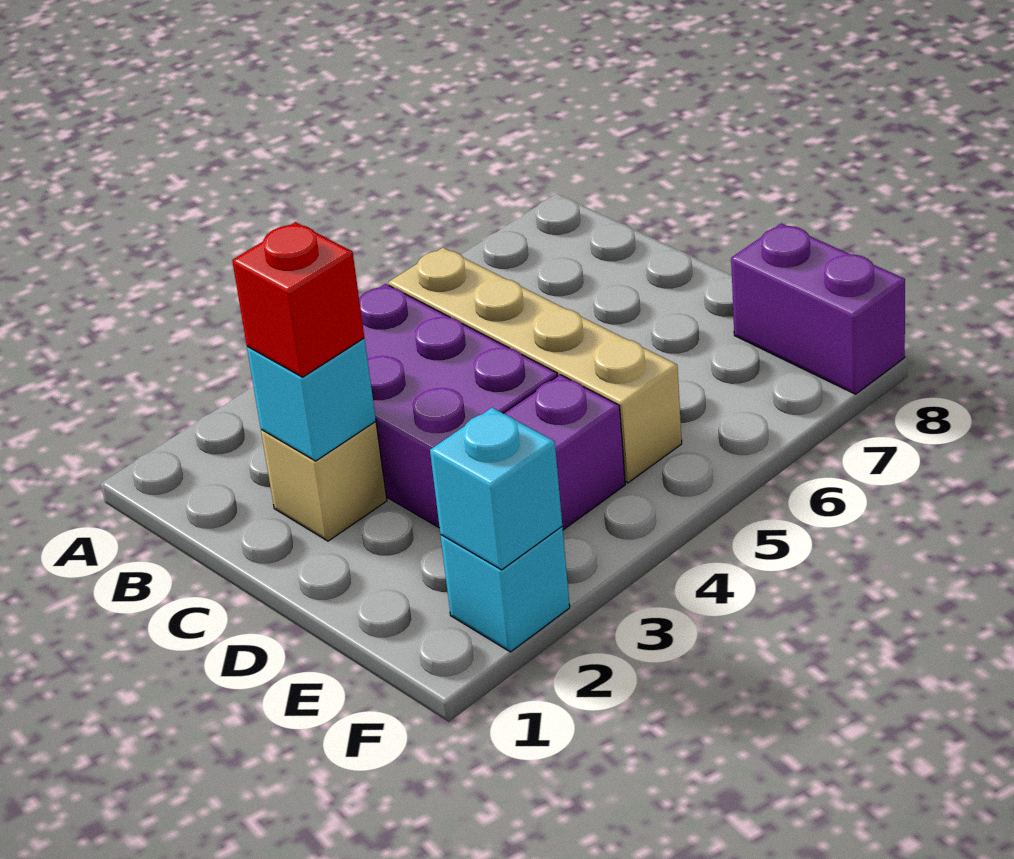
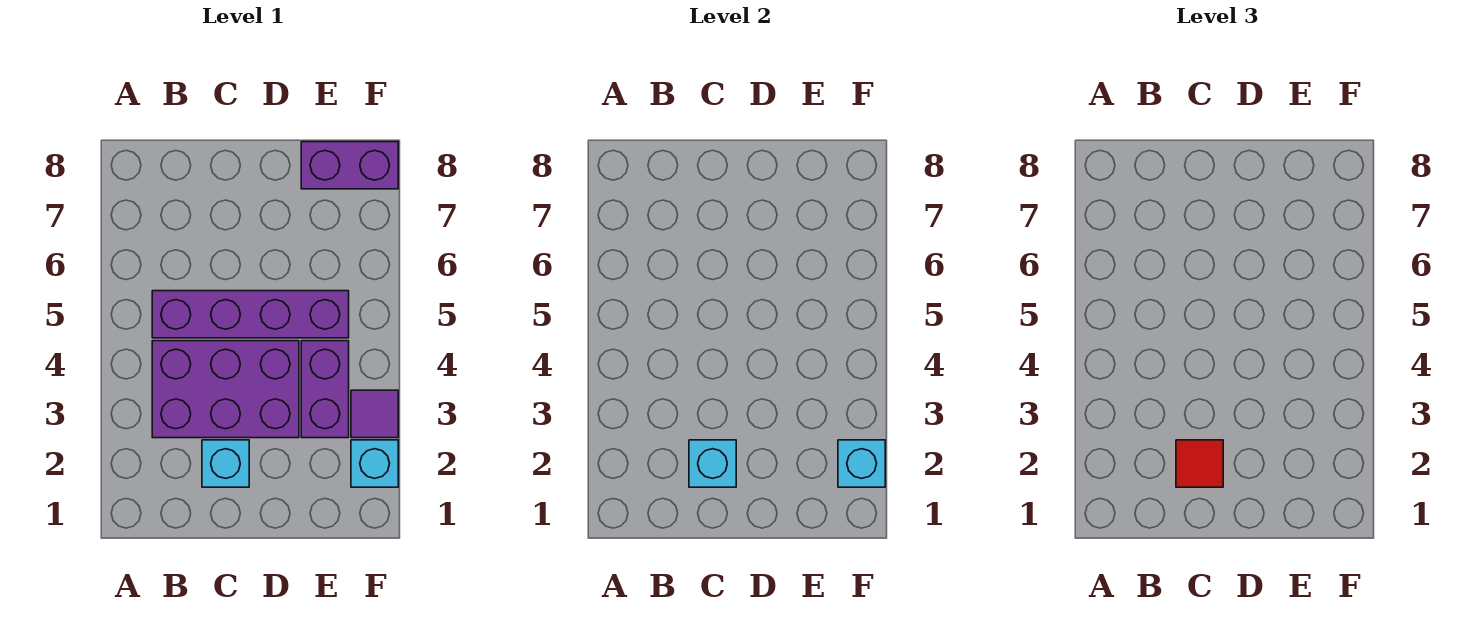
tan brick B5:E5 level 1 -> purple brick B5:E5 level 1
tan brick C2 level 1 -> cyan brick C2 level 1
red brick C2 level 3 -> red tile C2 level 3
none -> purple tile F3 level 1

